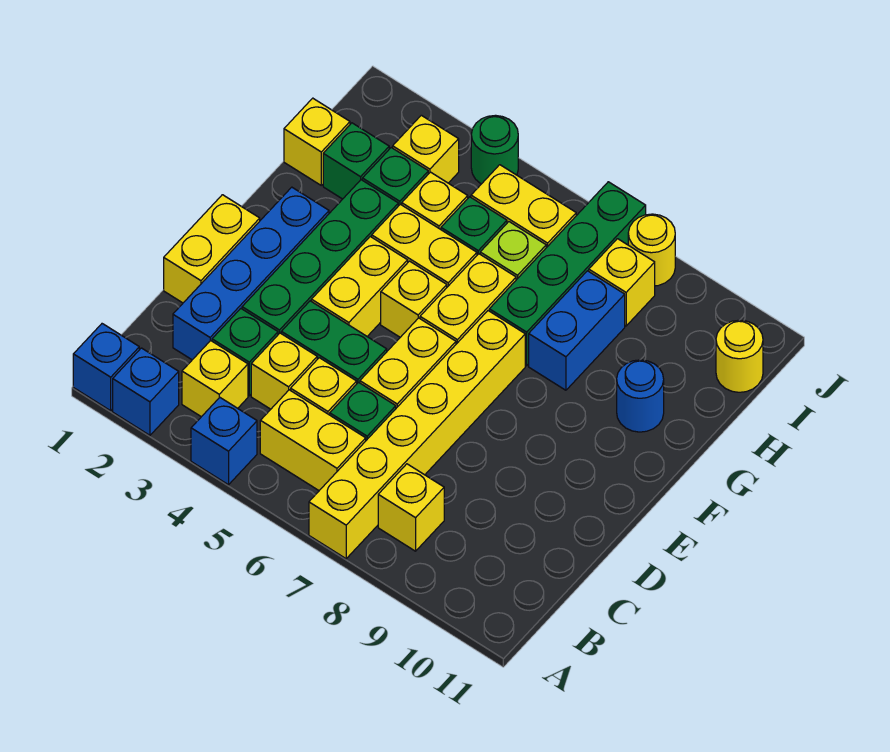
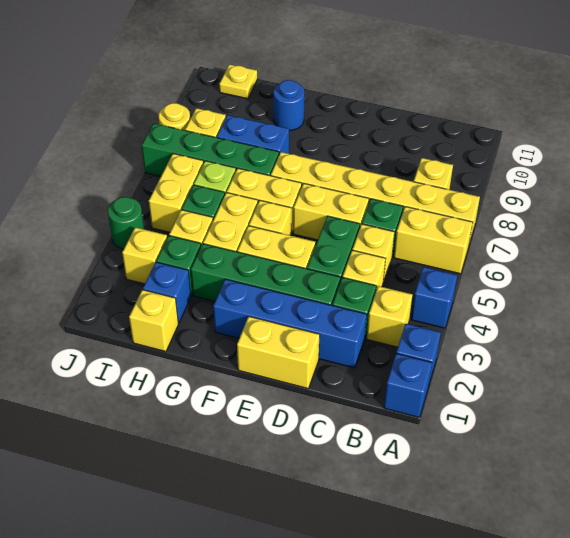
yellow brick B5:B6 level 1 -> yellow brick A6:B6 level 1
green brick H2 level 1 -> blue brick H2 level 1
yellow round brick I11 level 1 -> yellow plate I11 level 1

